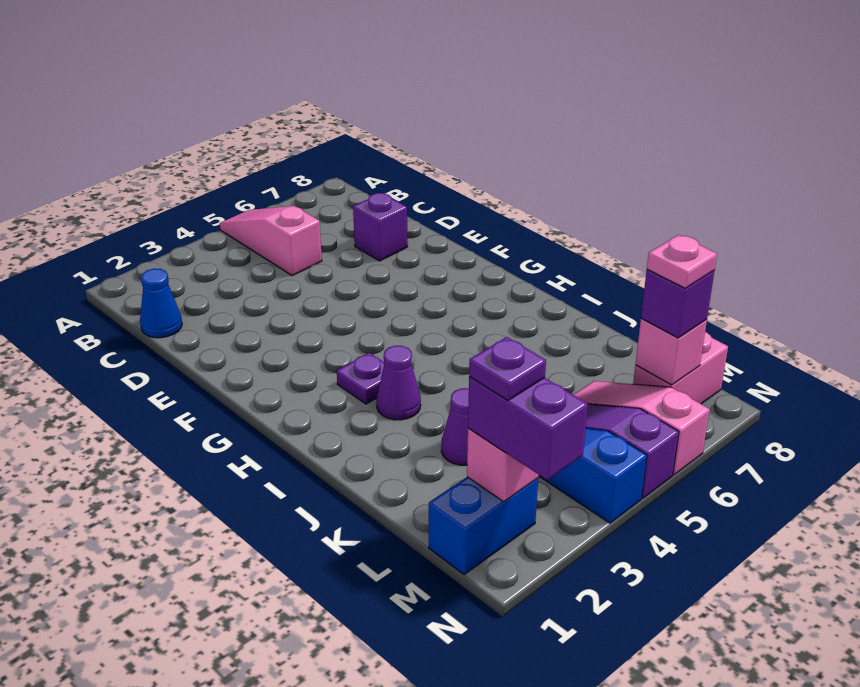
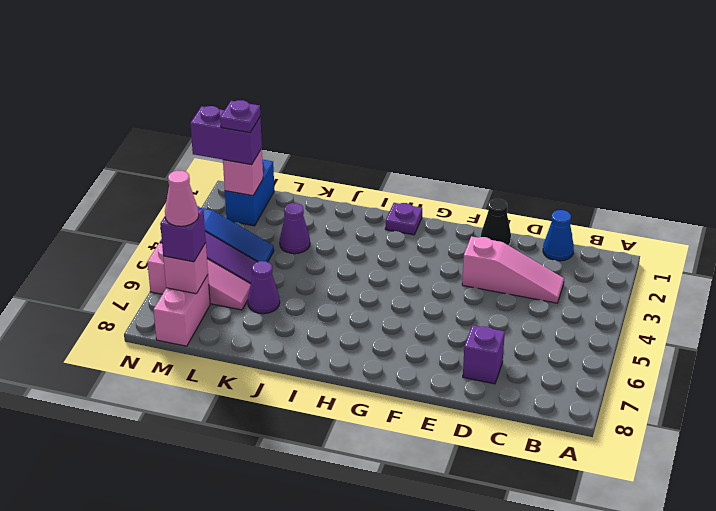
pink slope A5:C5 level 1 top C -> pink slope C3:E3 level 1 top E
none -> black cone E1 level 1
purple plate H3 level 1 -> purple plate H1 level 1
purple cone I3 level 1 -> purple cone K6 level 1
pink plate M7 level 4 -> pink cone M7 level 4

